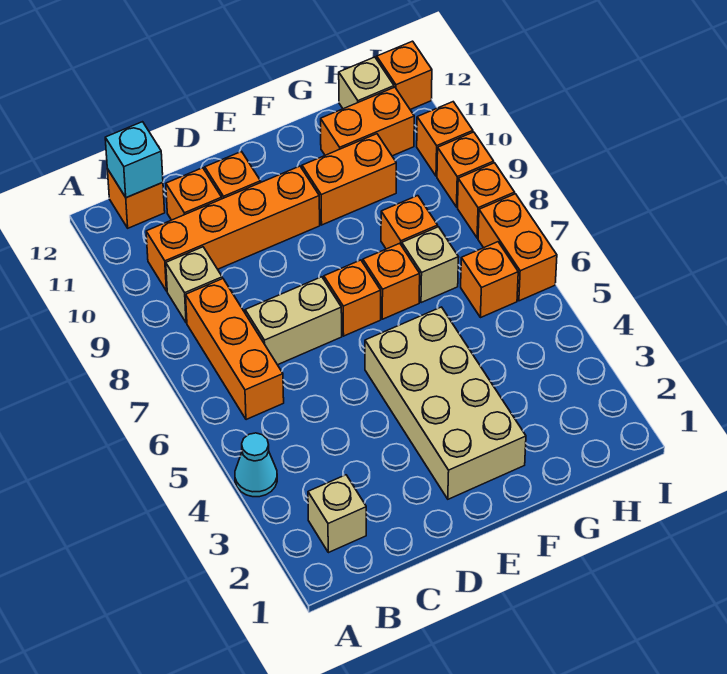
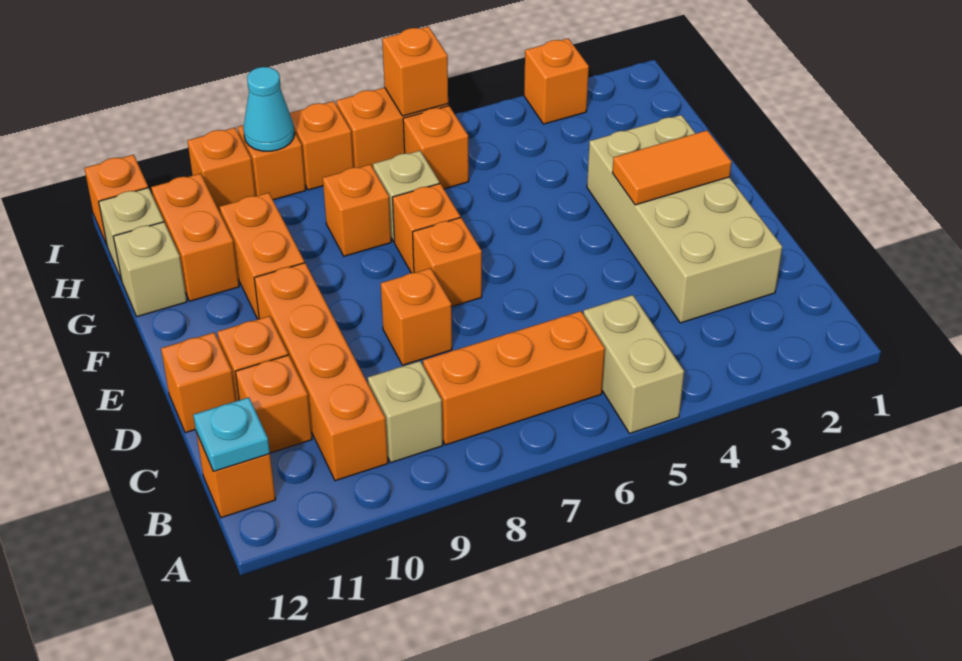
cyan cone A4 level 1 -> cyan cone I9 level 2
tan brick B2 level 1 -> tan brick G12 level 1
cyan brick B12 level 2 -> cyan plate B12 level 2
tan brick C7:D7 level 1 -> tan brick A5:B5 level 1
none -> orange brick D8 level 1
none -> orange brick D12 level 1
tan brick E2:F5 level 1 -> tan brick C2:F3 level 1
none -> orange tile E2:E3 level 2
none -> orange brick I3 level 1
none -> orange brick I6 level 2

